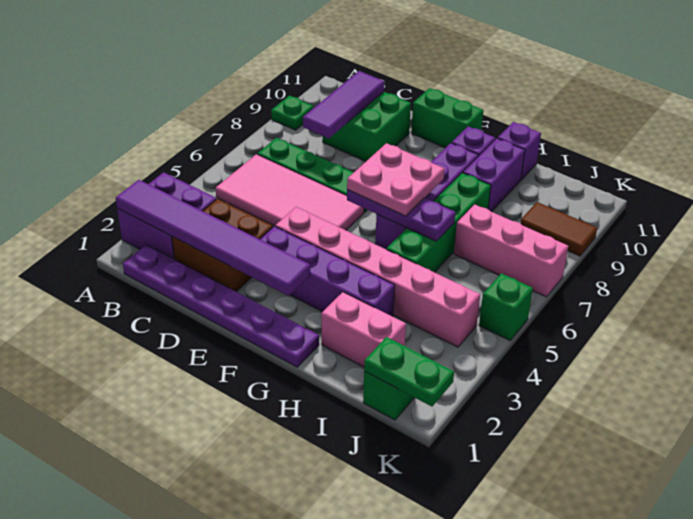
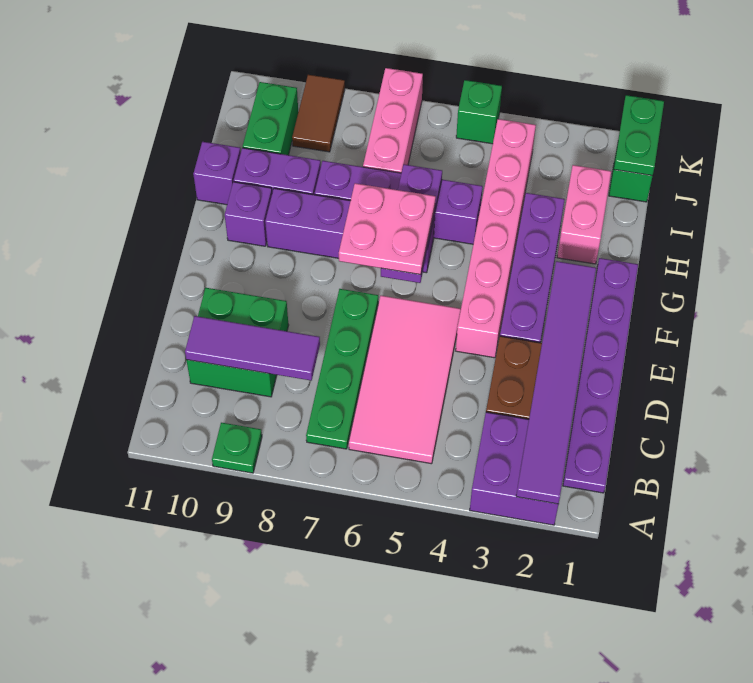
green brick E11:F11 level 1 -> green brick I10:J10 level 1
green brick H5:H8 level 1 -> purple brick H5:H8 level 1

